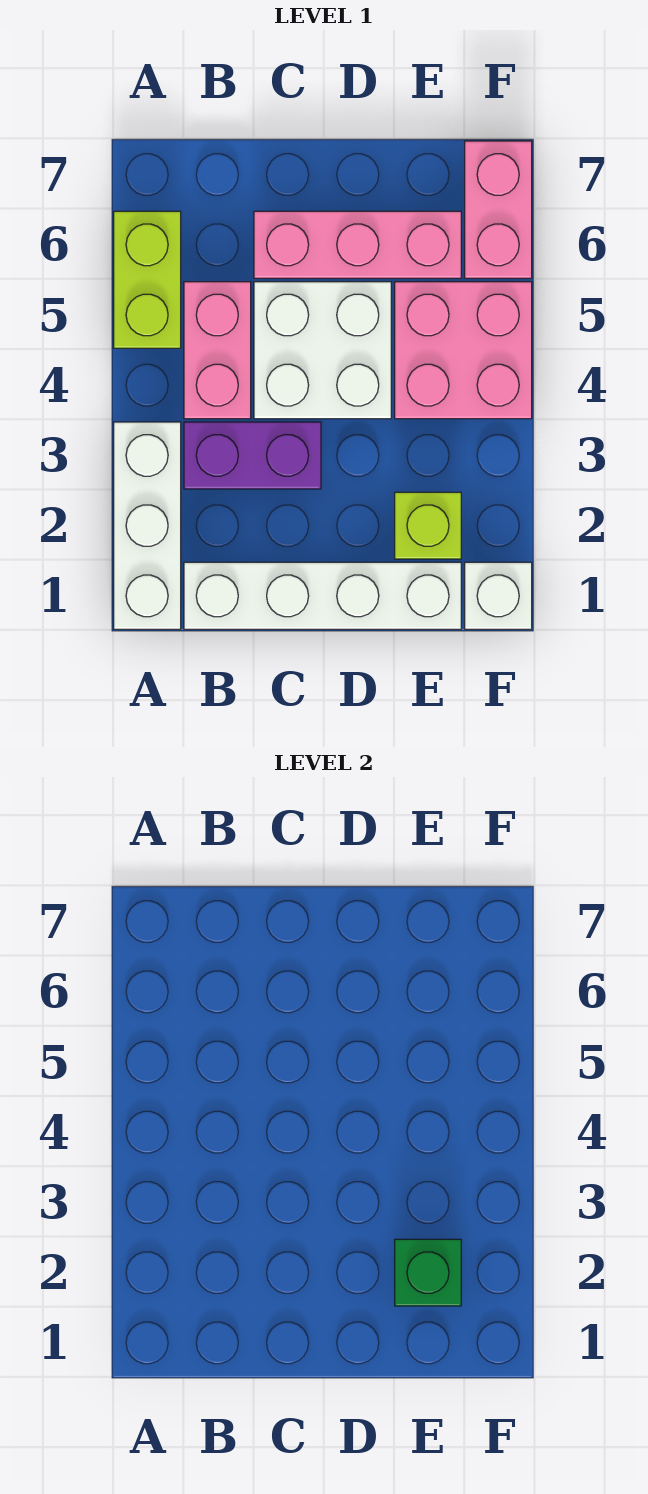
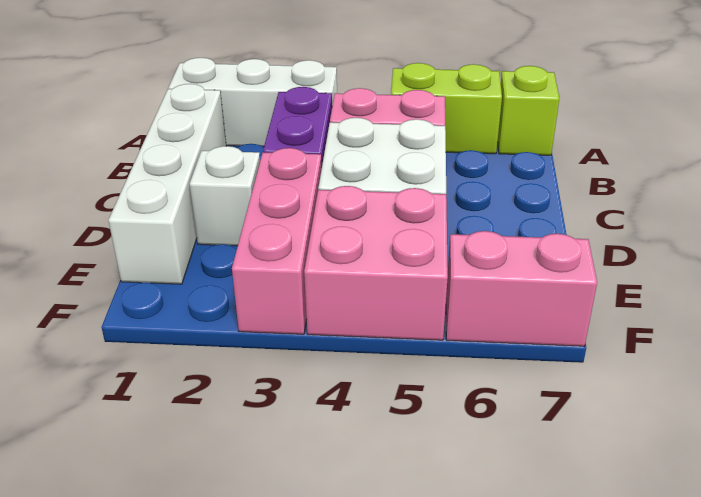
pink brick C6:E6 level 1 -> pink brick D3:F3 level 1
lime brick E2 level 1 -> lime brick A7 level 1
green brick E2 level 2 -> none
white brick F1 level 1 -> white brick D2 level 1

